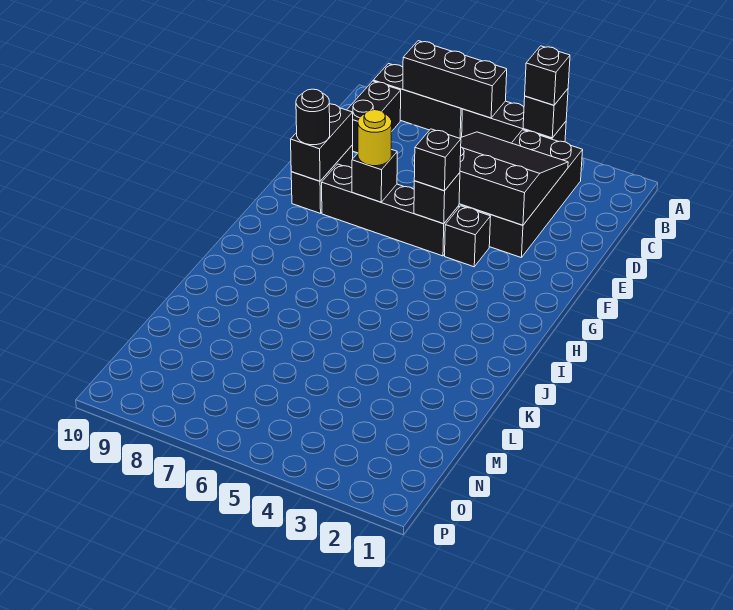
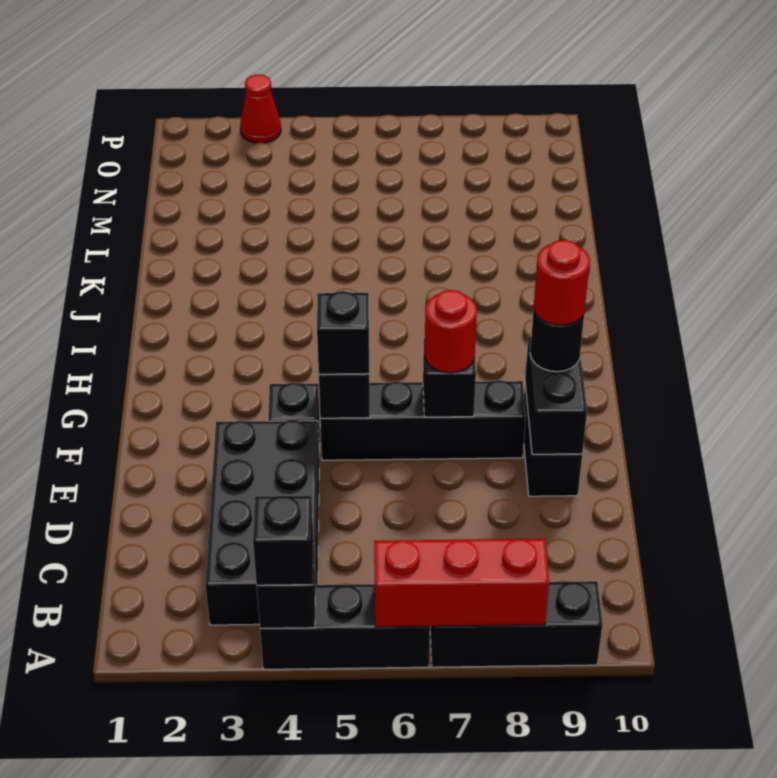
black brick A6:A8 level 2 -> red brick A6:A8 level 2
black brick B9:C9 level 1 -> none
black slope C3:E5 level 2 top E -> none
yellow round brick F7 level 3 -> red round brick F7 level 3
none -> red round brick F9 level 4
none -> red cone P3 level 1

